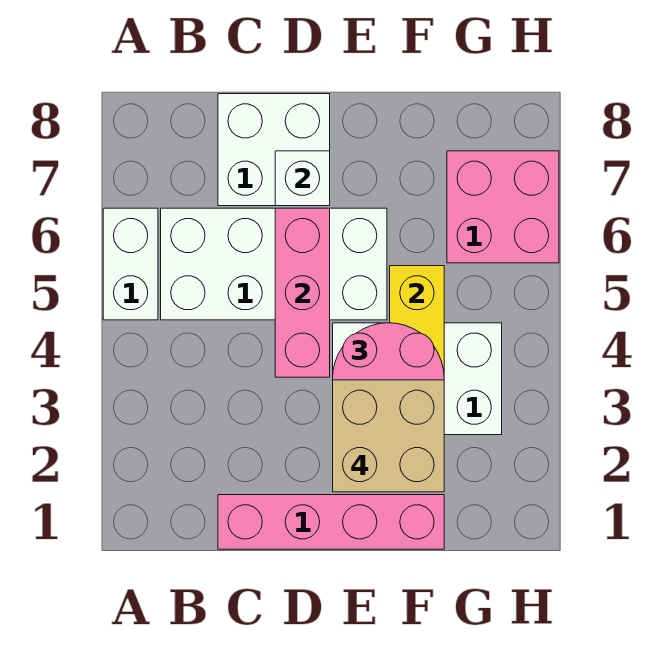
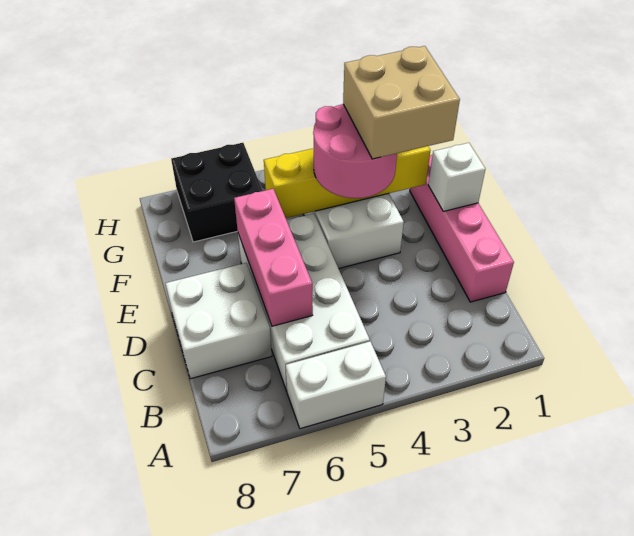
pink brick D4:D6 level 2 -> pink brick C6:E6 level 2
white brick D7 level 2 -> white brick E1 level 2
pink brick G6:H7 level 1 -> black brick G6:H7 level 1

